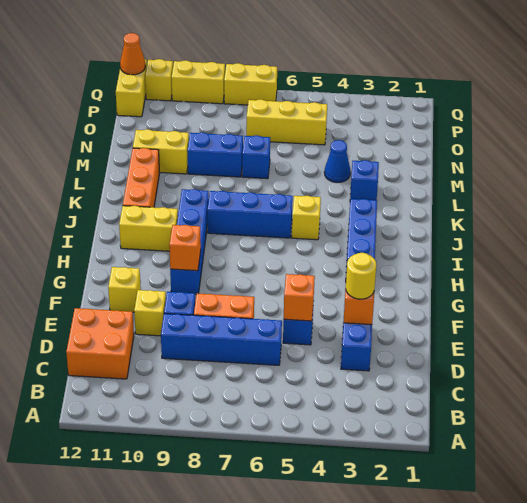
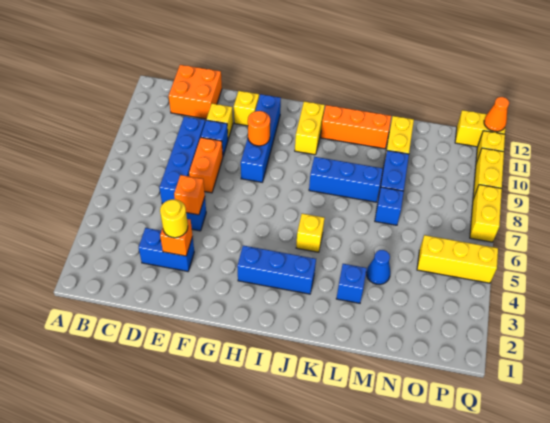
blue brick G9:J9 level 1 -> blue brick G8:G11 level 1
orange brick G9 level 2 -> orange round brick G9 level 2
blue brick J6:J8 level 1 -> blue brick J8:L8 level 1
yellow brick O5:O7 level 1 -> yellow brick O5:Q5 level 1

